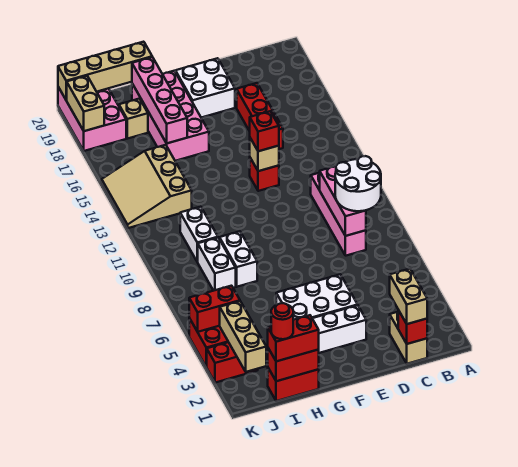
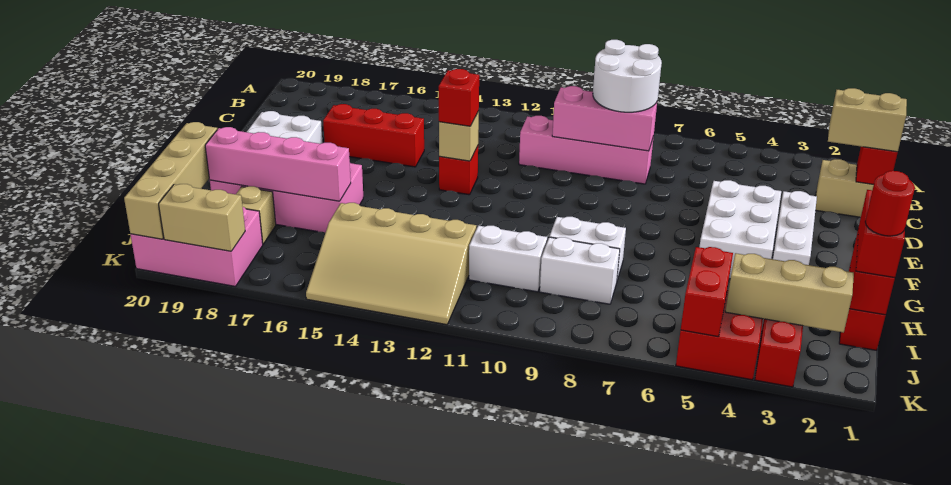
tan slope I13:K15 level 1 top I -> tan slope I12:K15 level 1 top I

